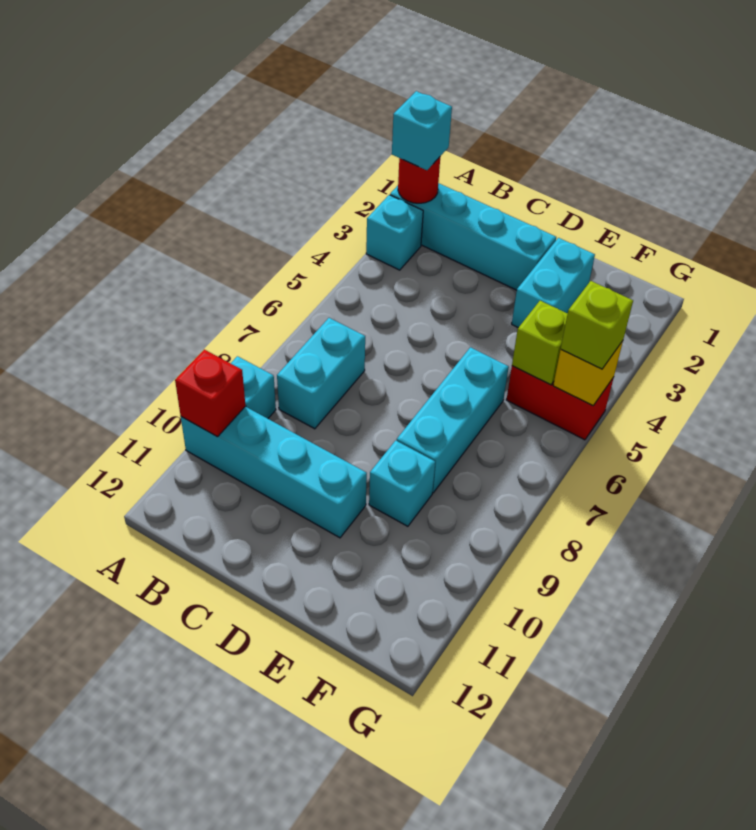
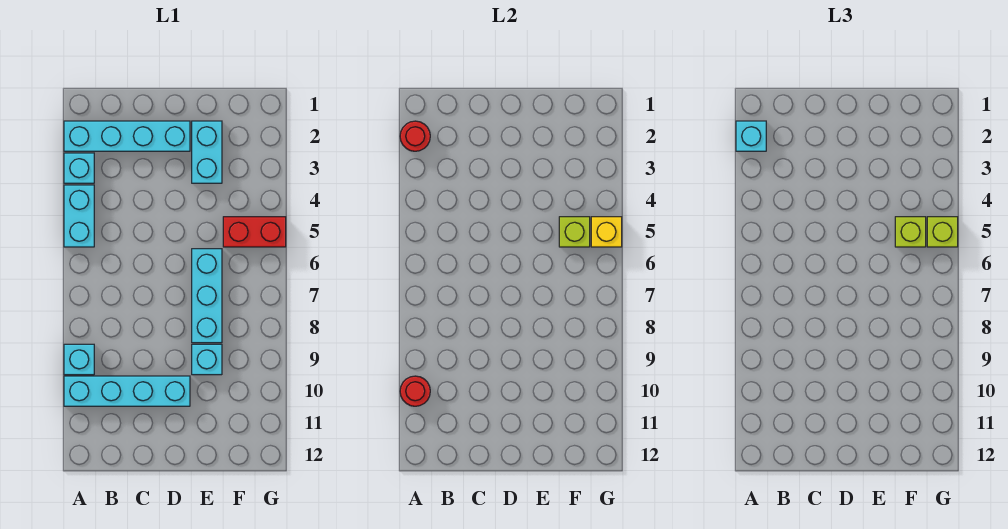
red brick A10 level 2 -> red round brick A10 level 2
cyan brick B7:B8 level 1 -> cyan brick A4:A5 level 1
none -> lime brick F5 level 3

